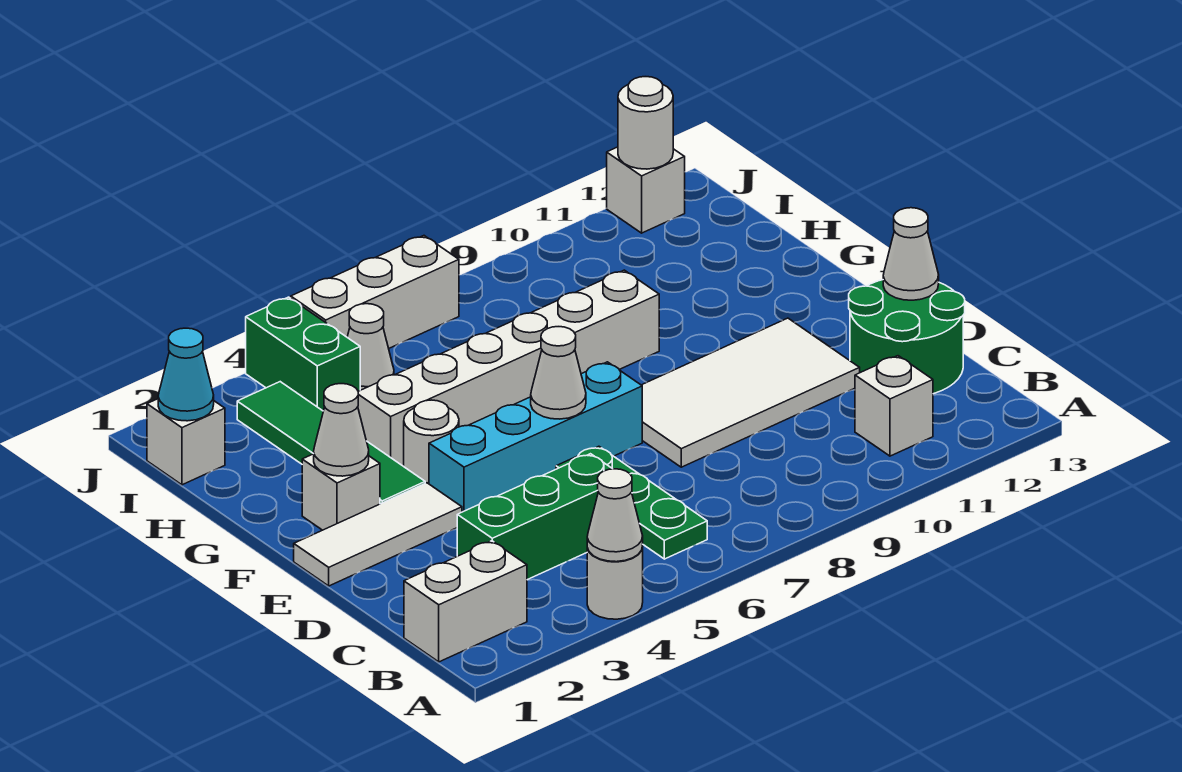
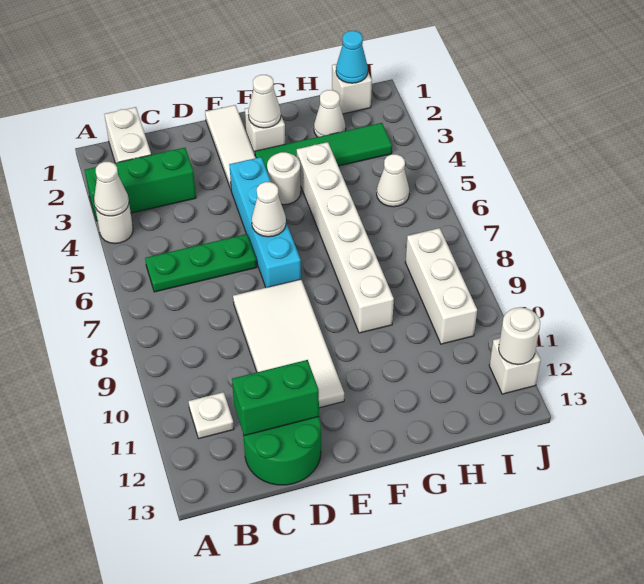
white brick B11 level 1 -> white plate B11 level 1
green brick C3:C5 level 1 -> green brick A3:C3 level 1
white cone D13 level 2 -> white cone H2 level 1
green brick I4:J4 level 1 -> green brick C12:D12 level 2
white brick J5:J7 level 1 -> white brick I8:I10 level 1

